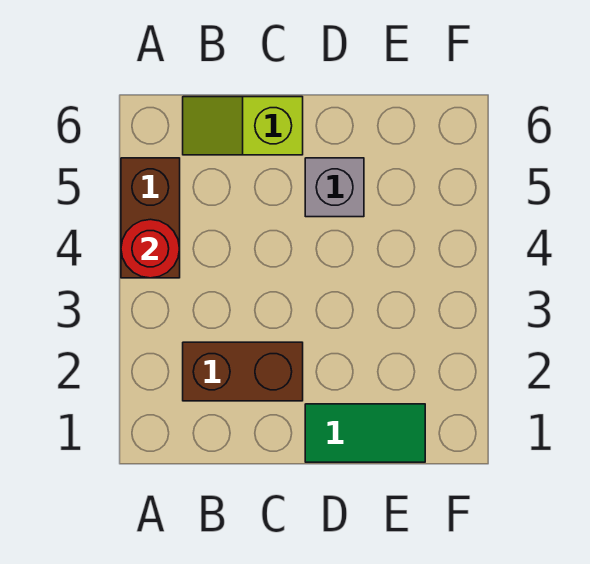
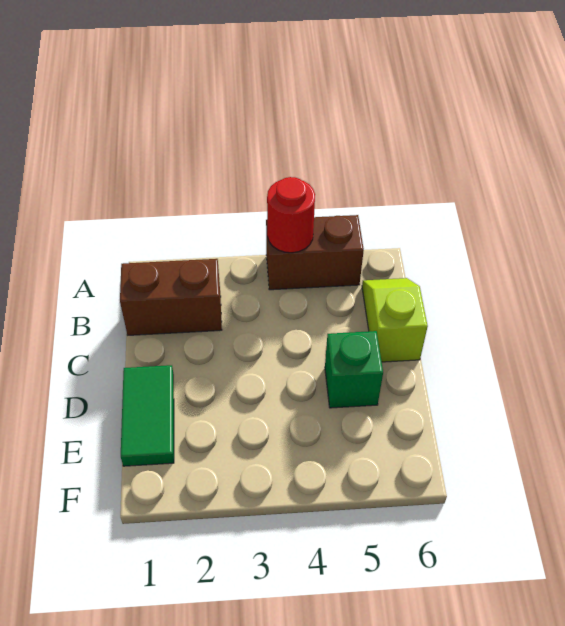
brown brick B2:C2 level 1 -> brown brick B1:B2 level 1
grey brick D5 level 1 -> green brick D5 level 1

